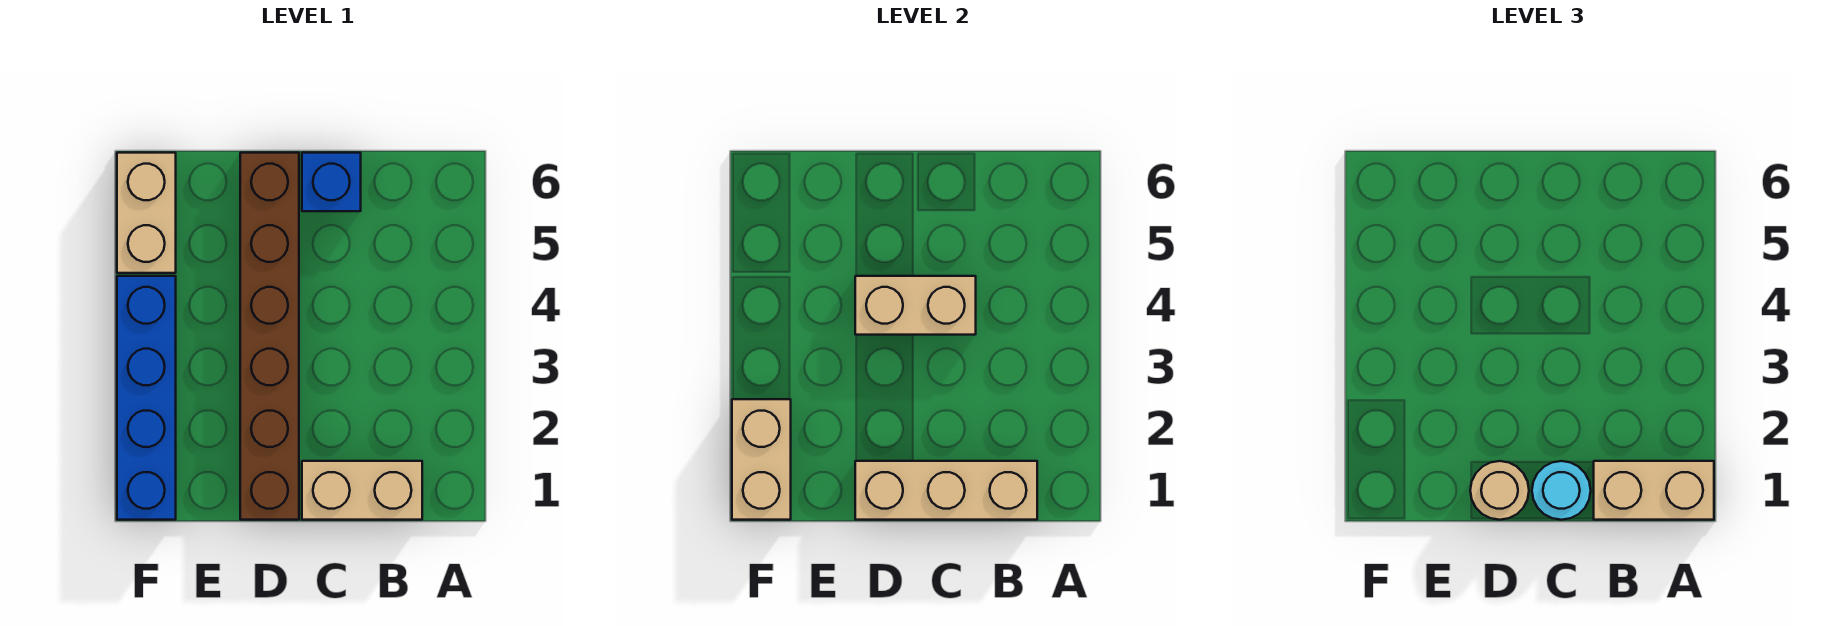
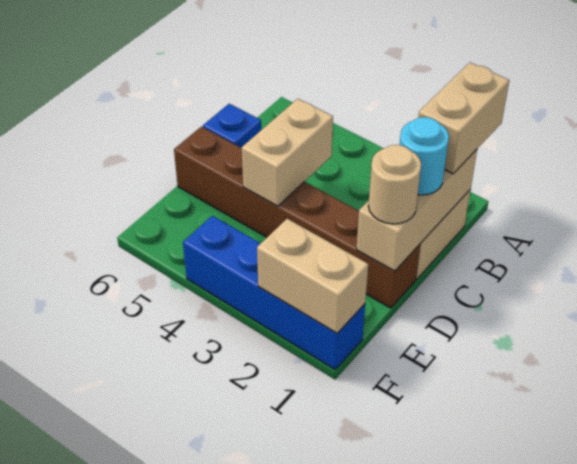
tan brick F5:F6 level 1 -> none

